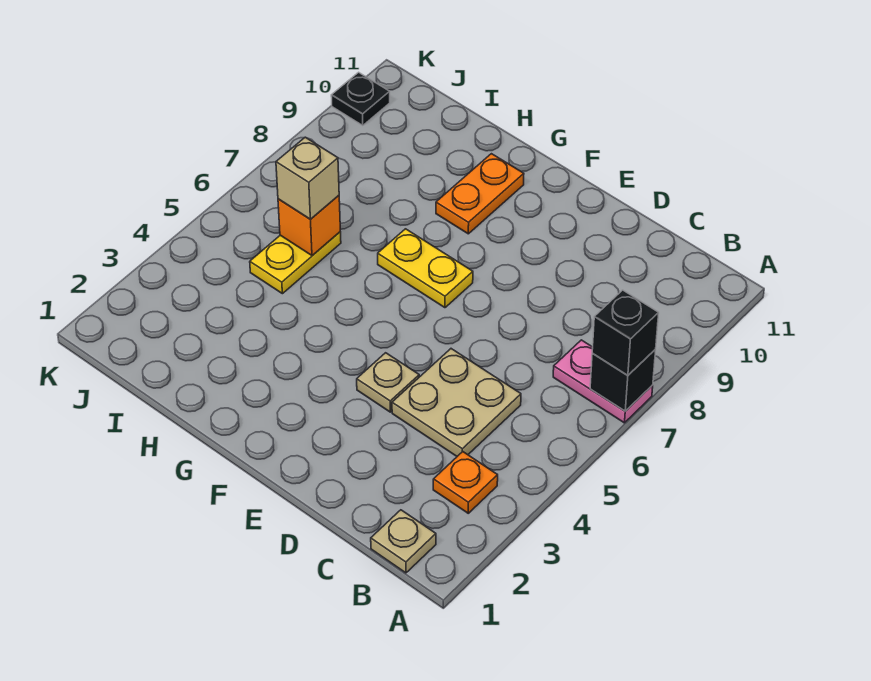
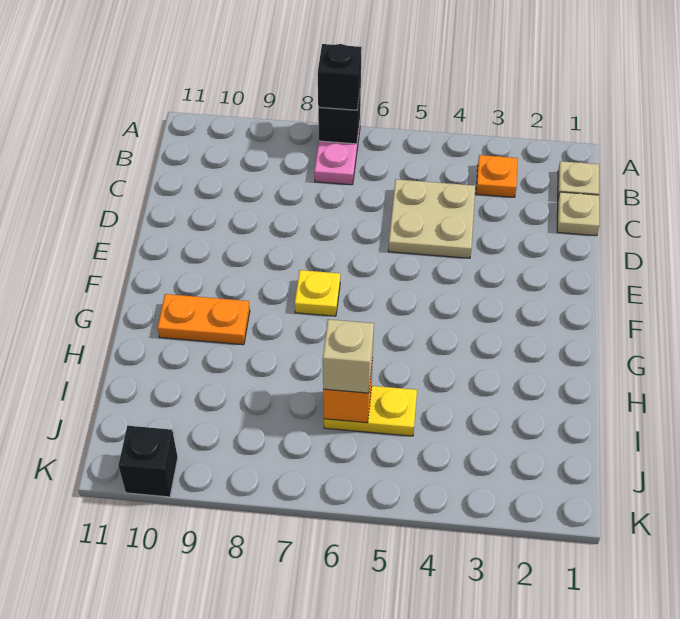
tan plate E4 level 1 -> tan plate C1 level 1
yellow plate F7:G7 level 1 -> yellow plate F7 level 1
black plate K10 level 1 -> black brick K10 level 1

